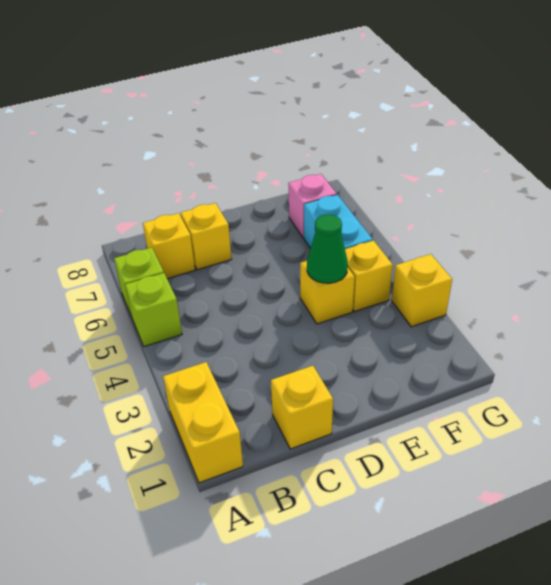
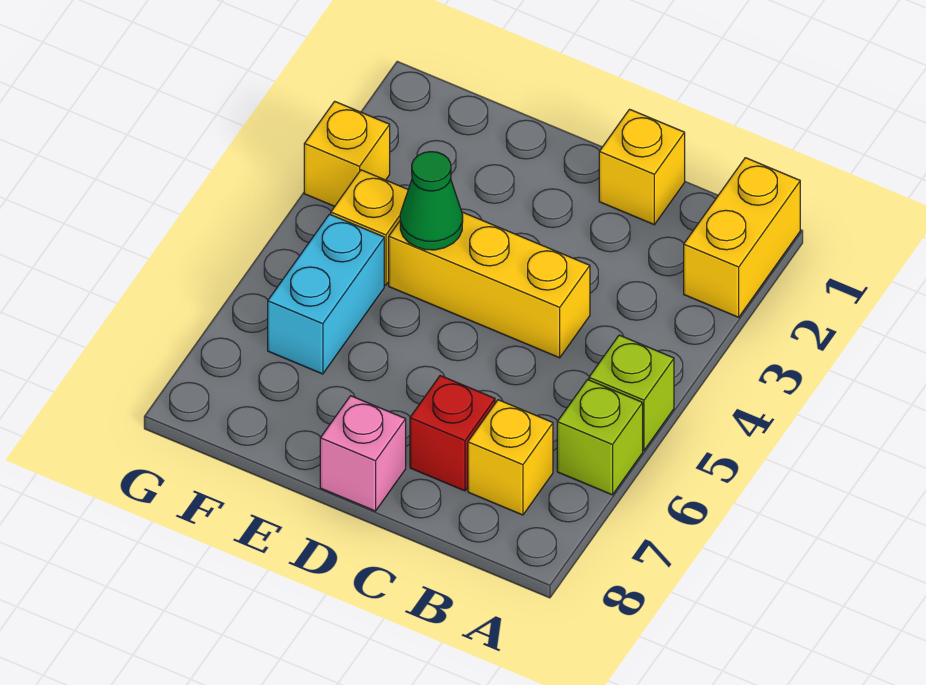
yellow brick C7 level 1 -> red brick C7 level 1
yellow brick E4 level 1 -> yellow brick C4:E4 level 1
pink brick F7 level 1 -> pink brick D8 level 1

